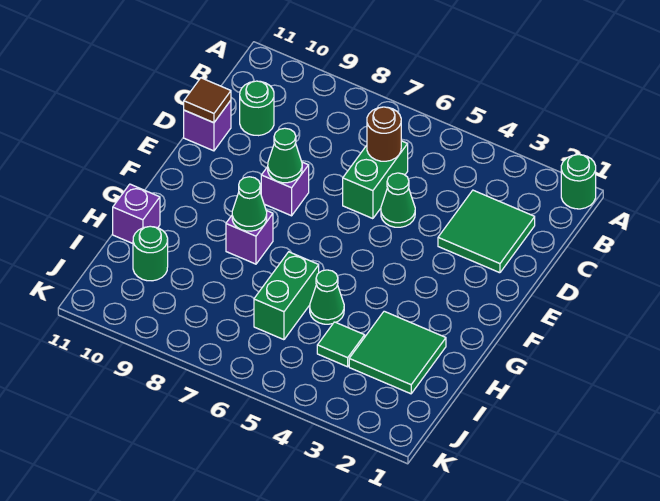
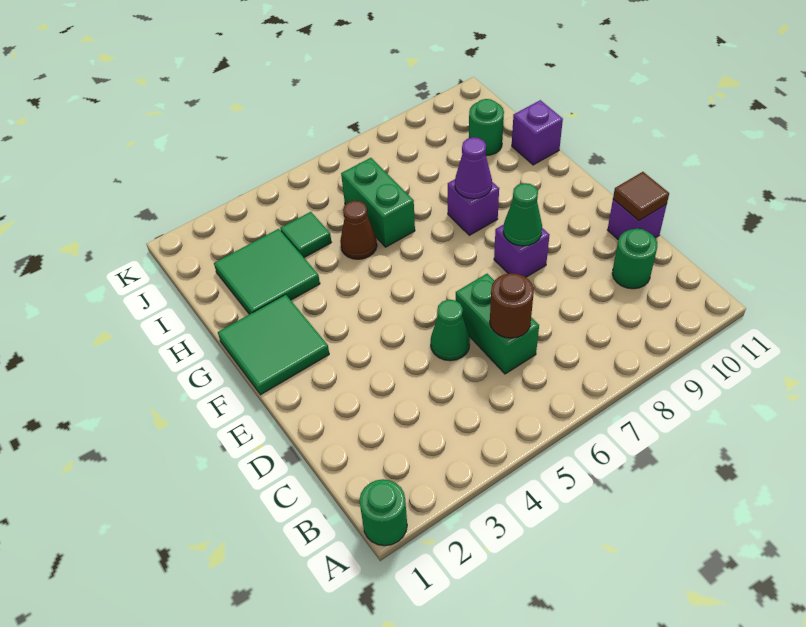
green tile C2:D3 level 1 -> green tile F1:G2 level 1
green cone G8 level 2 -> purple cone G8 level 2
green cone H5 level 1 -> brown cone H5 level 1

